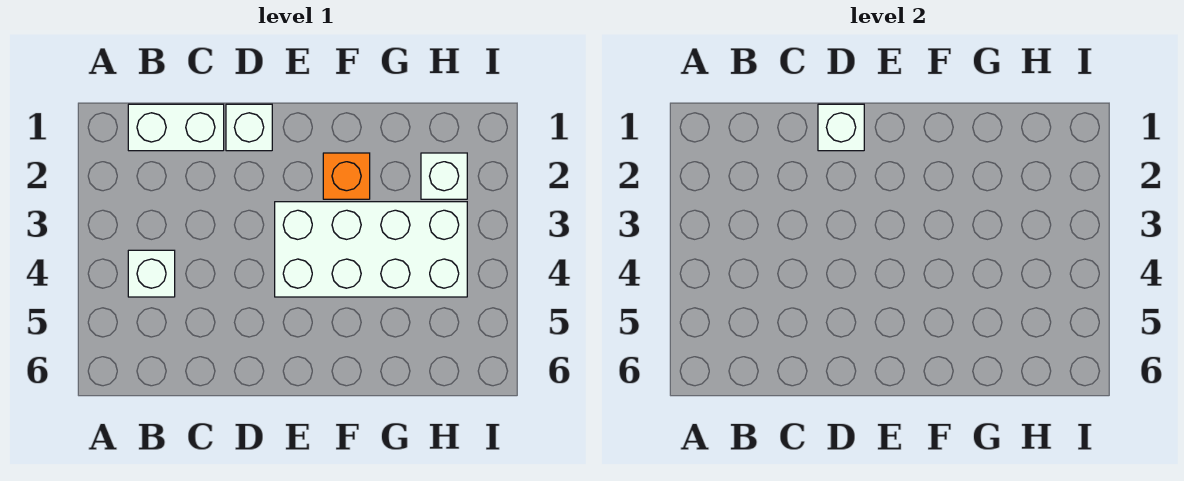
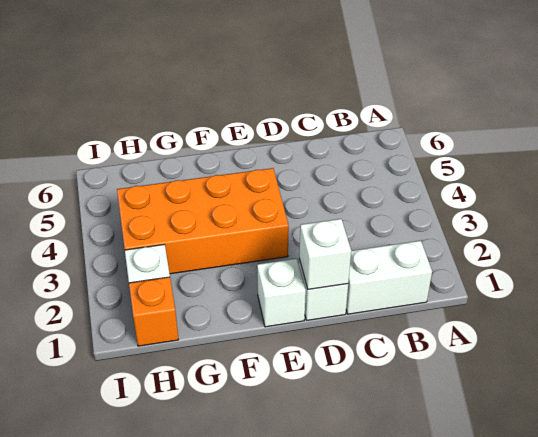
white brick B4 level 1 -> white brick E1 level 1
white brick E3:H4 level 1 -> orange brick E3:H4 level 1
orange brick F2 level 1 -> orange brick H1 level 1

